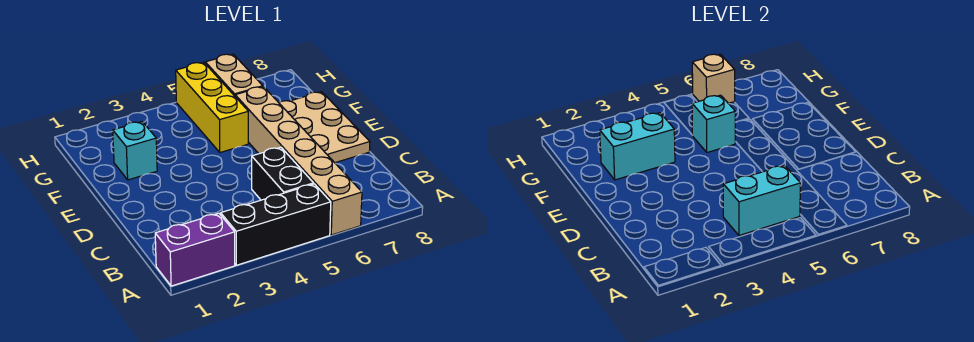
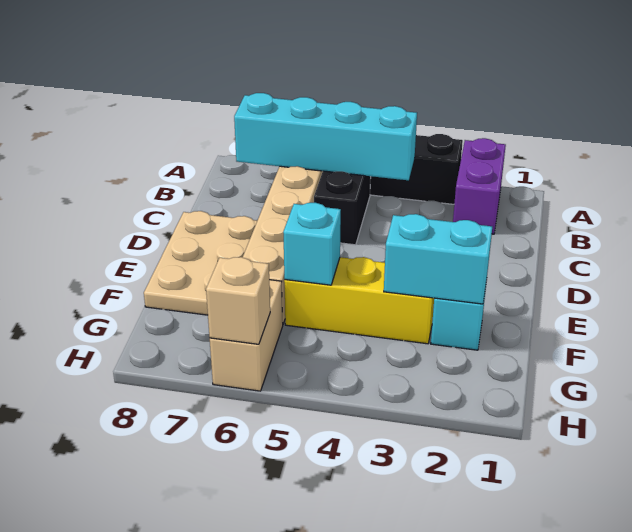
purple brick A1:A2 level 1 -> purple brick A2:B2 level 1
cyan brick B4:B5 level 2 -> cyan brick B4:B7 level 2
yellow brick F5:H5 level 1 -> yellow brick F3:F5 level 1

